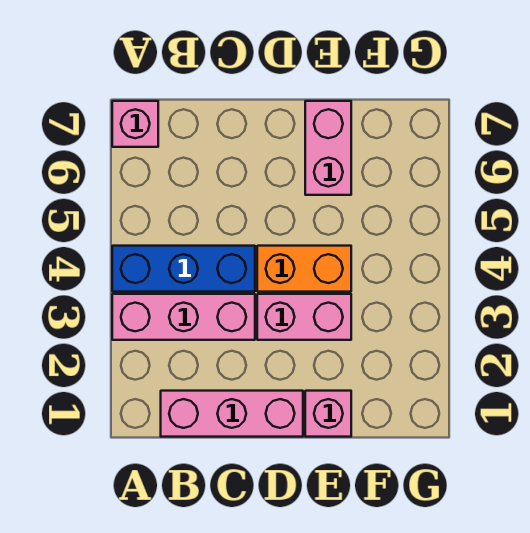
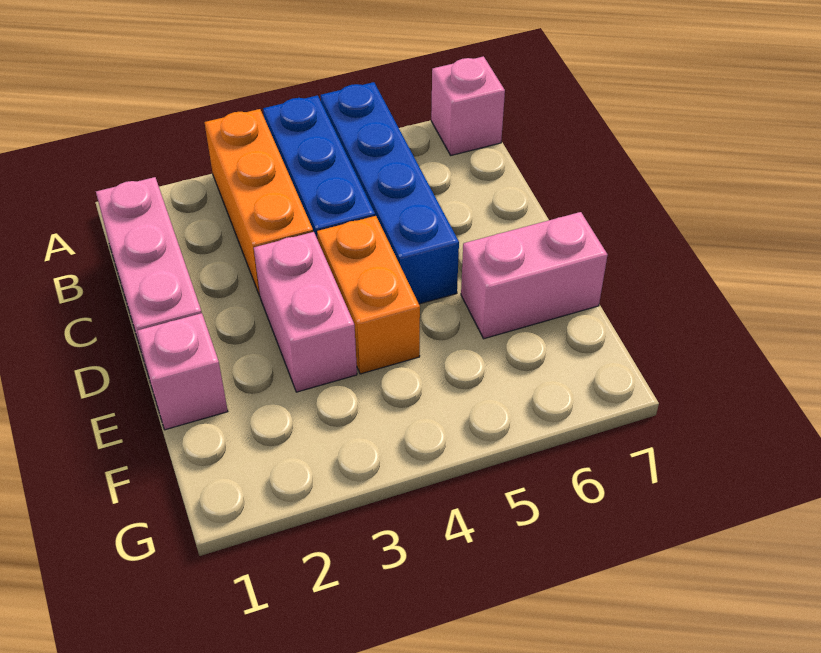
pink brick A3:C3 level 1 -> orange brick A3:C3 level 1
none -> blue brick A5:D5 level 1

